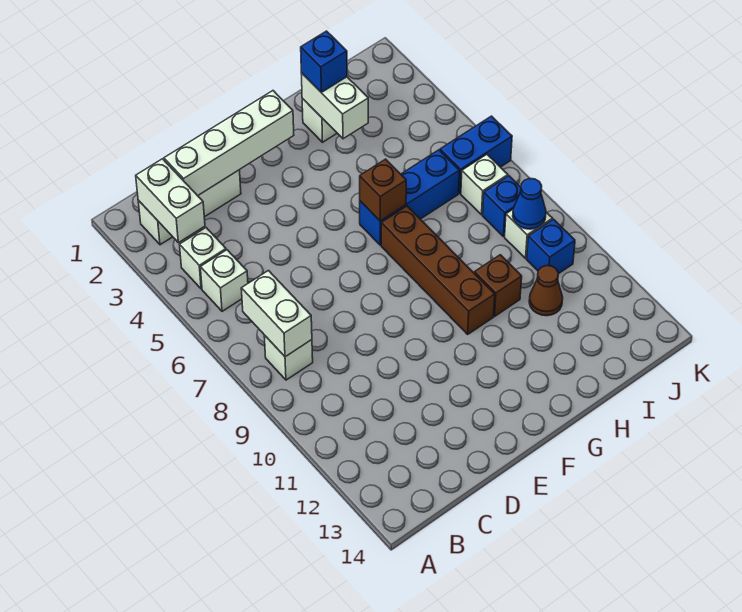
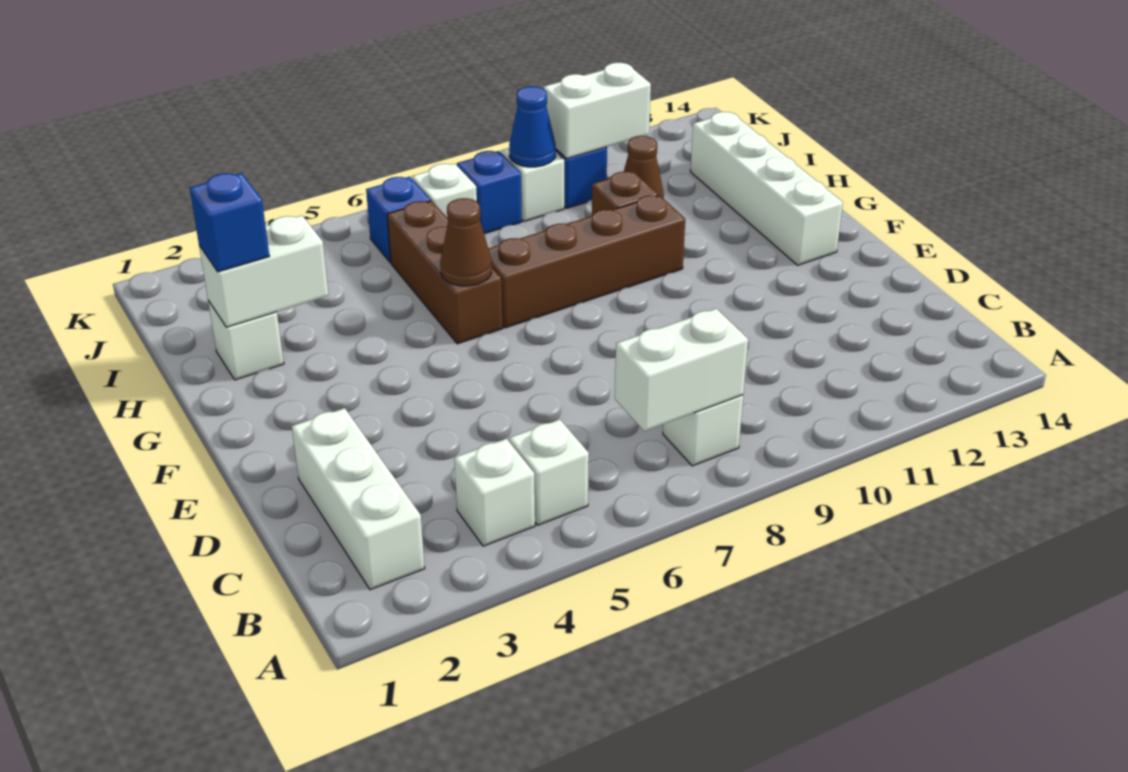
white brick B2:B3 level 2 -> white brick J10:J11 level 2
white brick C2:F2 level 2 -> white brick F13:I13 level 1
blue brick G6:I6 level 1 -> brown brick G6:I6 level 1
brown brick G6 level 2 -> brown cone G6 level 2
blue brick J6:K6 level 1 -> blue brick J6 level 1

